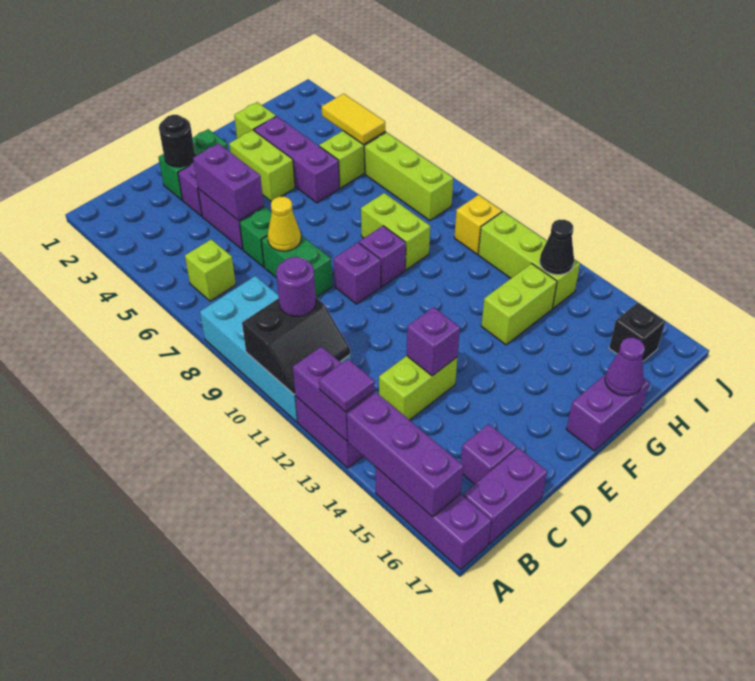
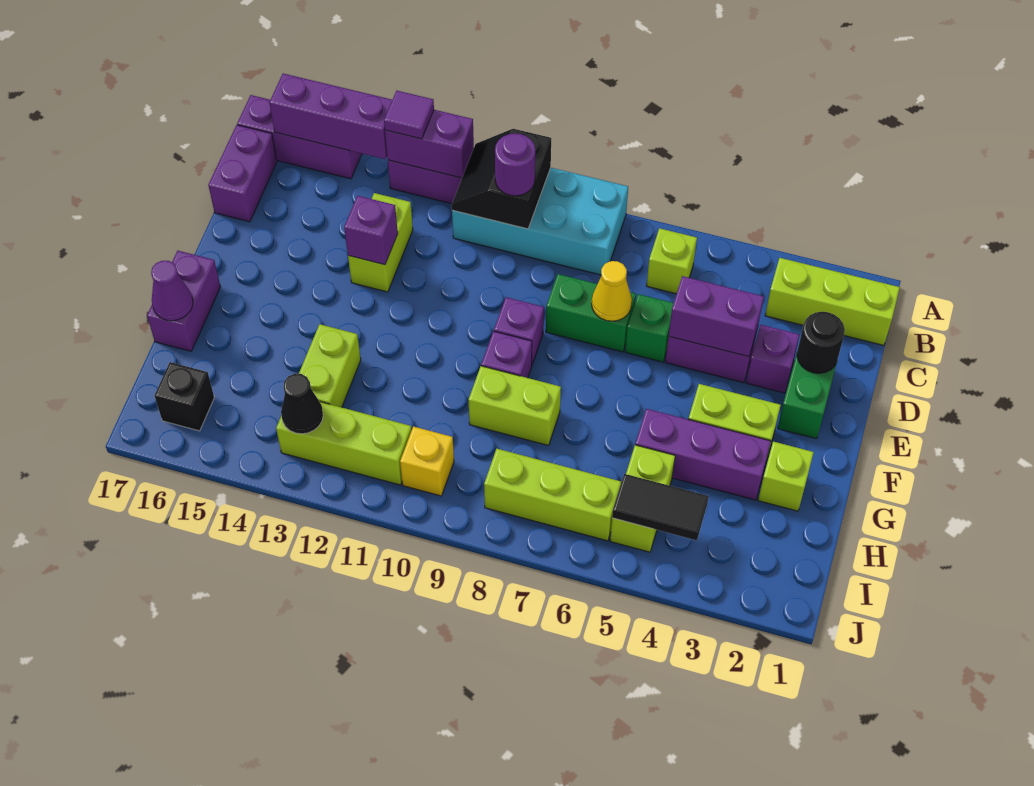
none -> lime brick B1:B3 level 1
purple brick C16 level 1 -> none
yellow tile I4:I5 level 2 -> black tile I4:I5 level 2

